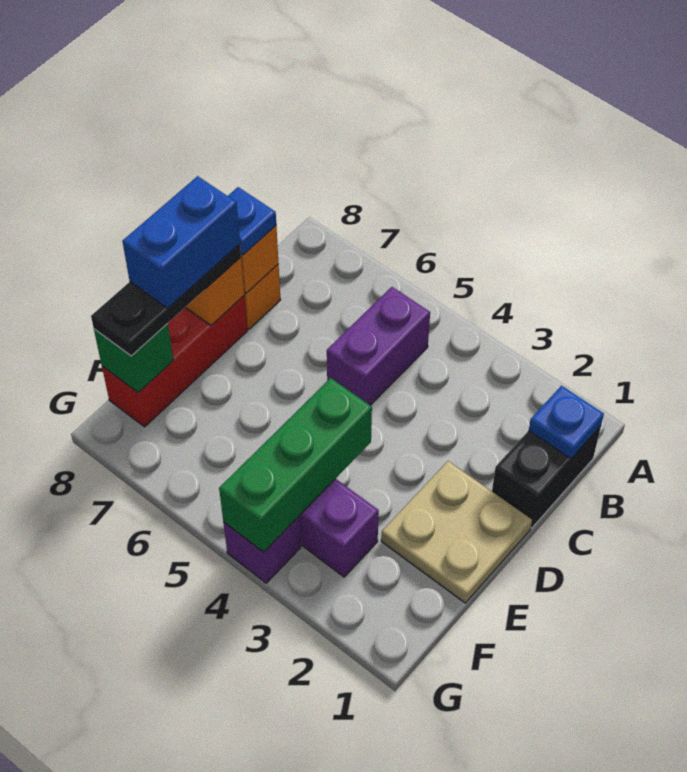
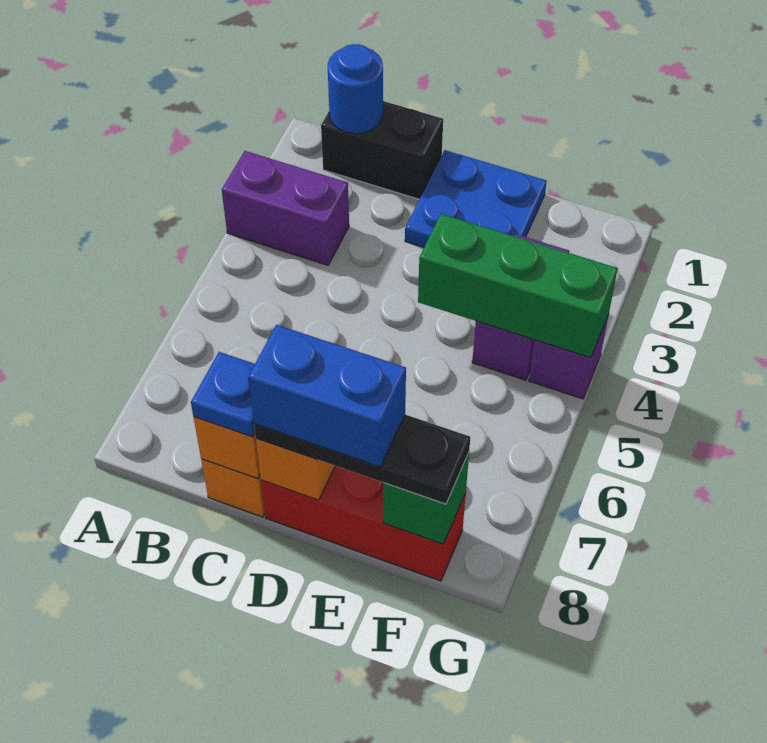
blue plate B1 level 2 -> blue round brick B1 level 2
purple brick B5:C5 level 1 -> purple brick A3:B3 level 1
tan plate D1:E2 level 1 -> blue plate D1:E2 level 1

